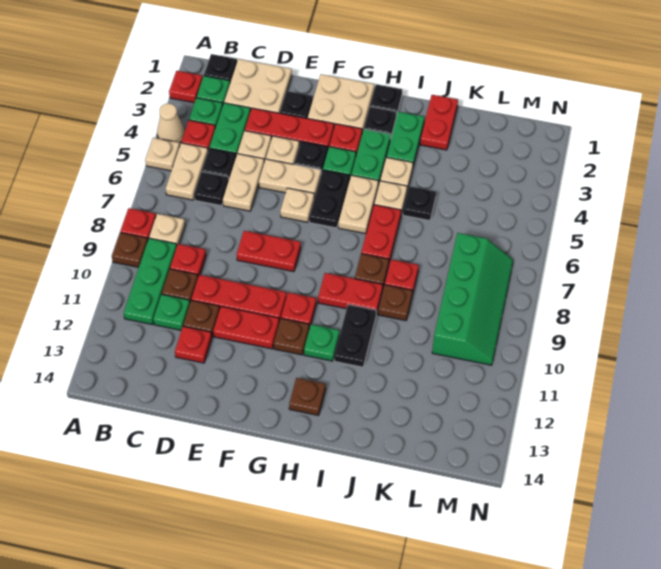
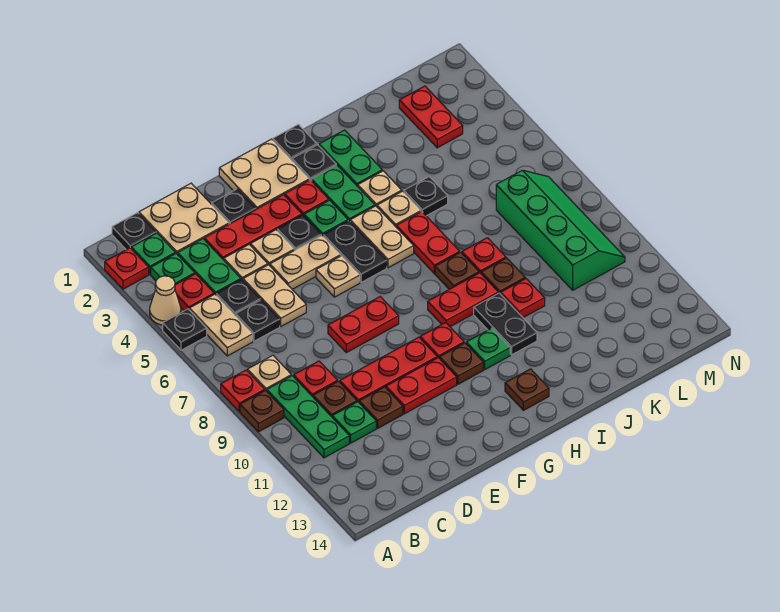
tan plate A5 level 1 -> black plate A5 level 1
red plate D12 level 1 -> red plate J10 level 1
red plate J1:J2 level 1 -> red plate L2:L3 level 1

